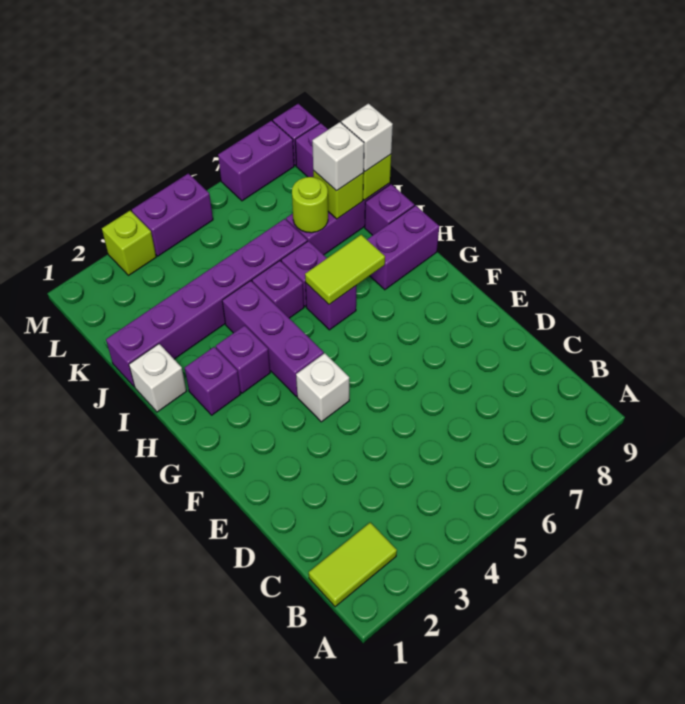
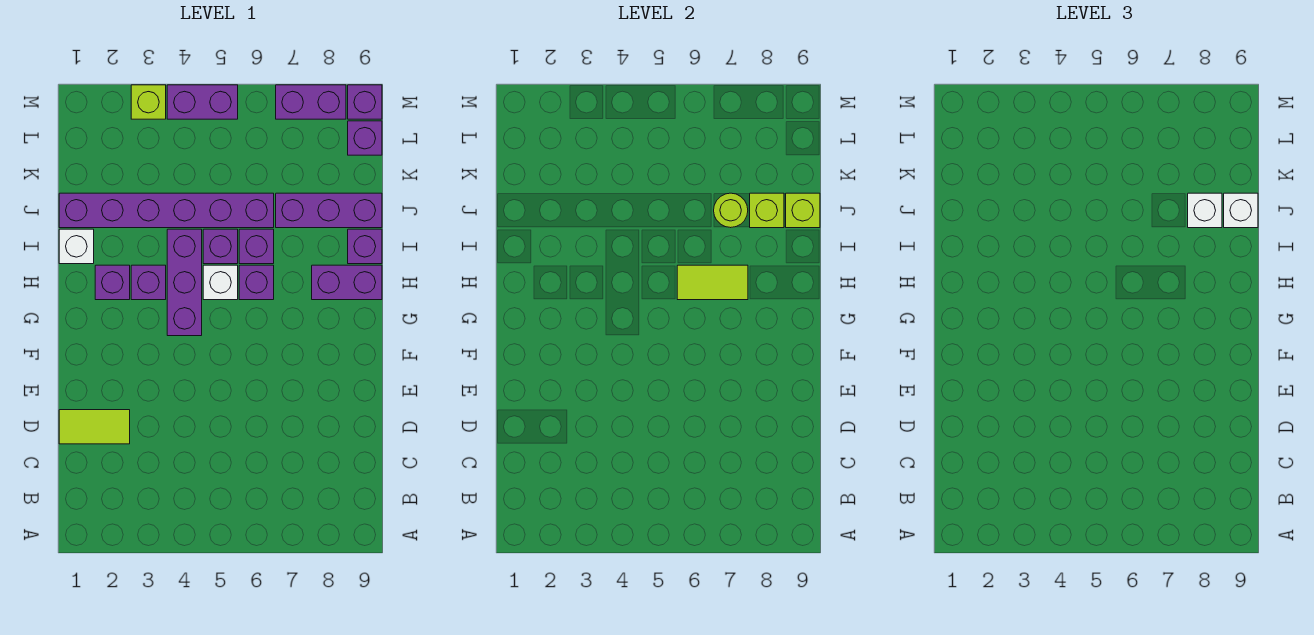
lime tile B1:B2 level 1 -> lime tile D1:D2 level 1
white brick F4 level 1 -> white brick H5 level 1

